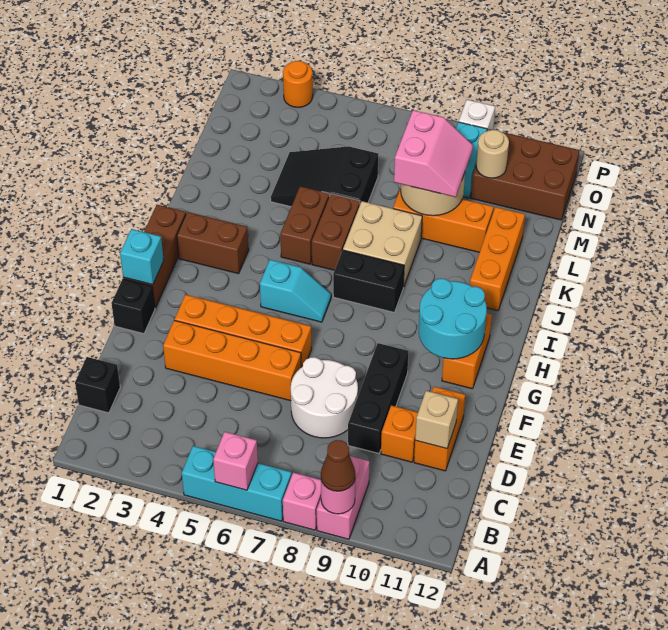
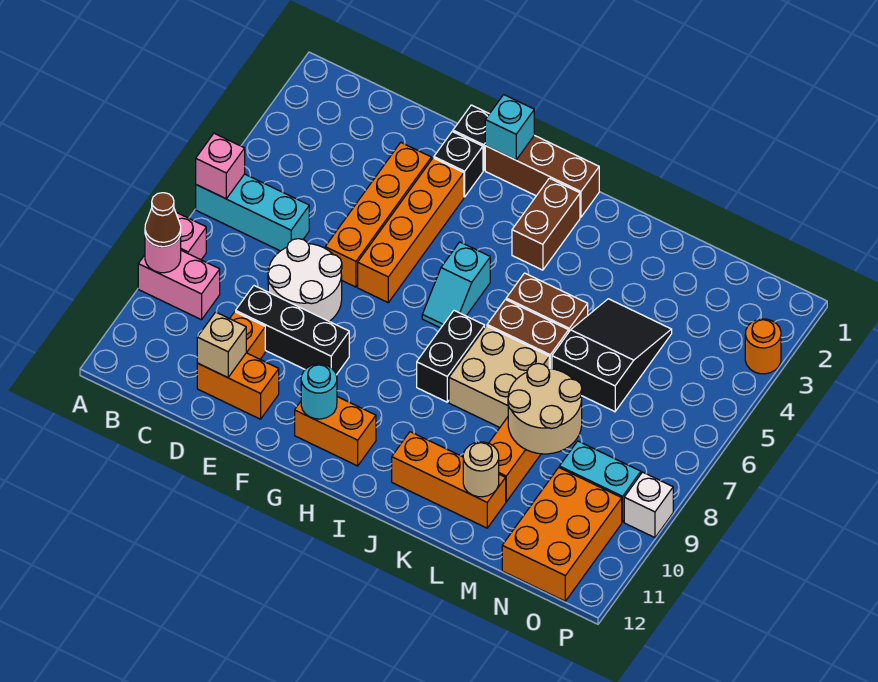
cyan brick A5:A7 level 1 -> cyan brick A6:C6 level 1
black brick C1 level 1 -> black brick F2 level 1
cyan round brick G10:H11 level 2 -> cyan round brick G11 level 2
pink slope L8:M9 level 3 top 8 -> none
brown brick N10:O12 level 1 -> orange brick N10:O12 level 1
tan round brick N10 level 2 -> tan round brick L11 level 2

